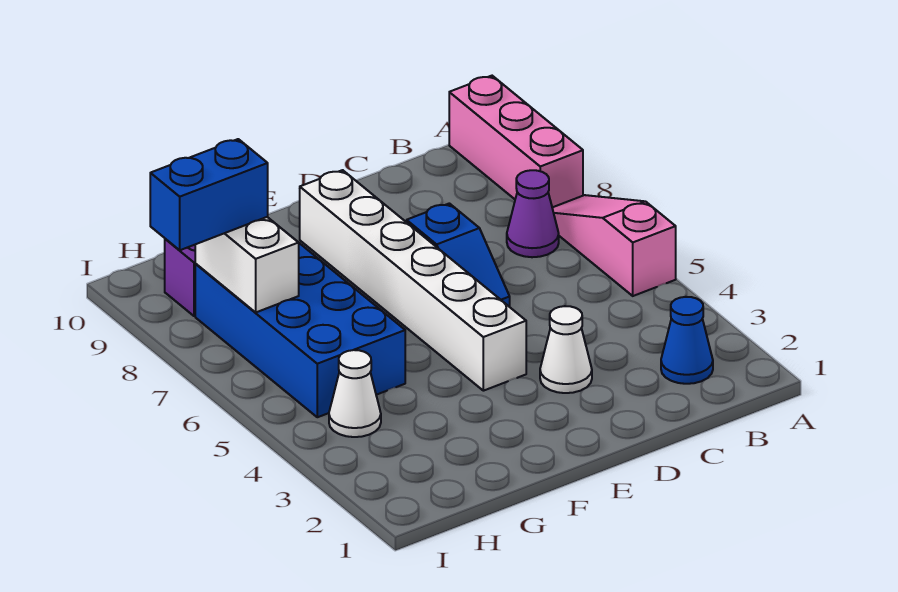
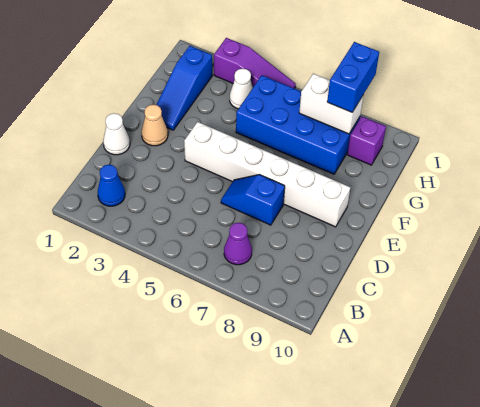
pink slope A5:A7 level 1 top 5 -> none
pink brick A8:A10 level 1 -> none
white cone D3 level 1 -> white cone D1 level 1
none -> tan cone E2 level 1
none -> blue slope F2:H2 level 1 top H
none -> purple slope I3:I5 level 1 top 3

